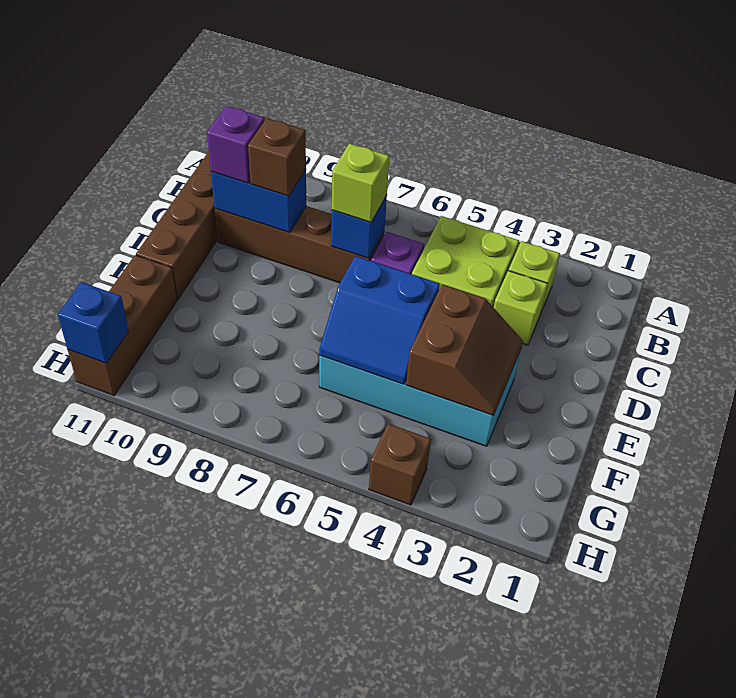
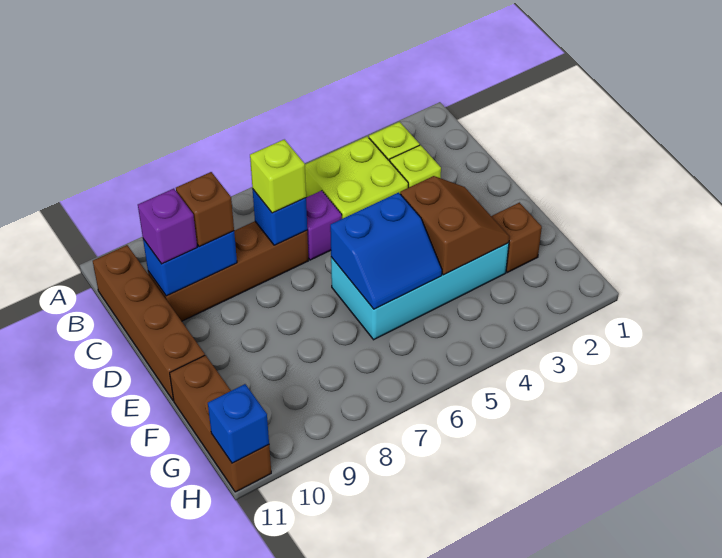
brown brick H4 level 1 -> brown brick F2 level 1

